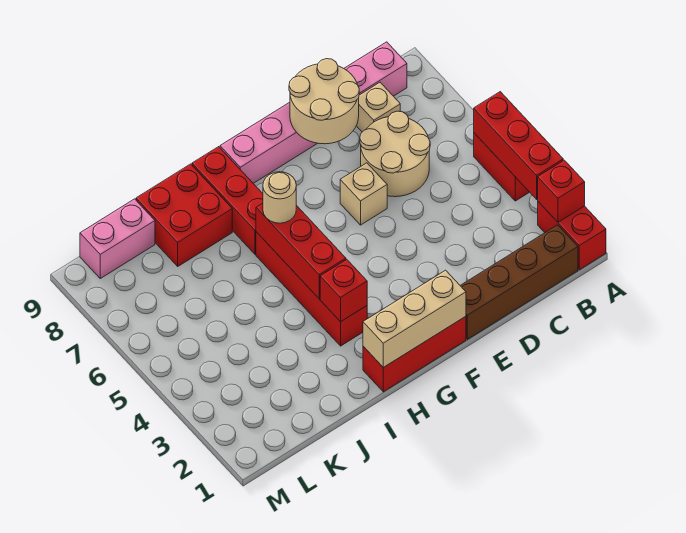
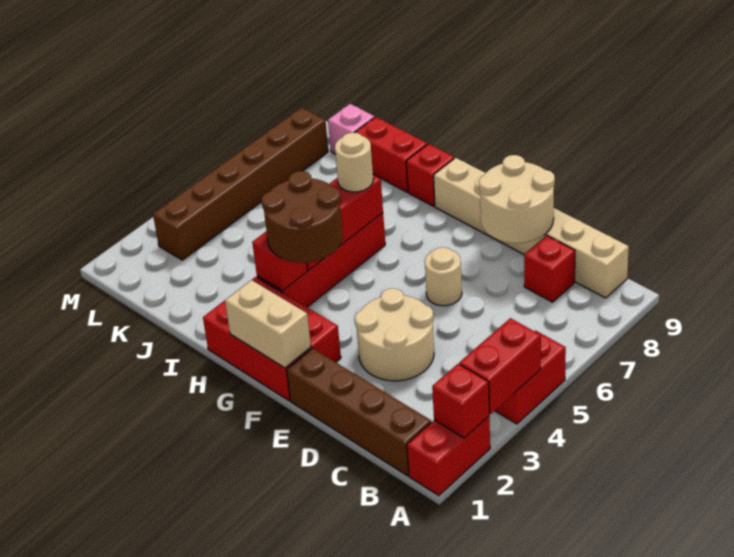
red brick A3:A5 level 2 -> red brick A3:A4 level 2
pink brick B9:G9 level 1 -> tan brick B9:G9 level 1
tan round brick C6:D7 level 1 -> tan round brick D3:E4 level 1
tan brick C8 level 1 -> red brick C8 level 1
tan brick E6 level 1 -> tan round brick E6 level 1
red brick F1:H1 level 1 -> red brick F1:H2 level 1
tan brick F1:H1 level 2 -> tan brick F1:G1 level 2
none -> brown round brick G3:H4 level 3
red brick H7:H9 level 1 -> red brick H9 level 1
red brick I8:J9 level 1 -> red brick I9:J9 level 1
pink brick K9:L9 level 1 -> pink brick K9 level 1
none -> brown brick L3:L8 level 1

